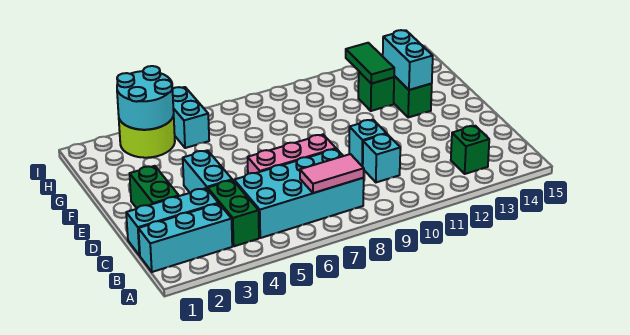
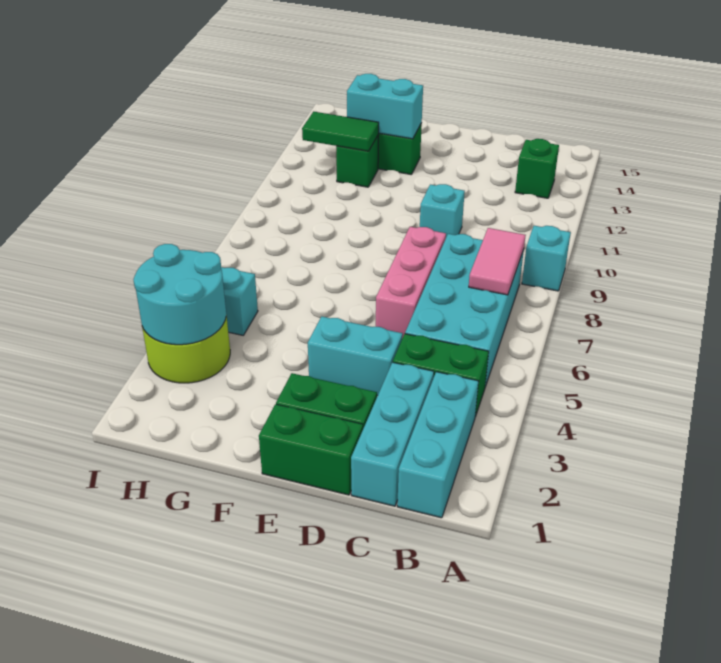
cyan brick C10 level 1 -> cyan brick A9 level 1
none -> green brick D1:E1 level 1

